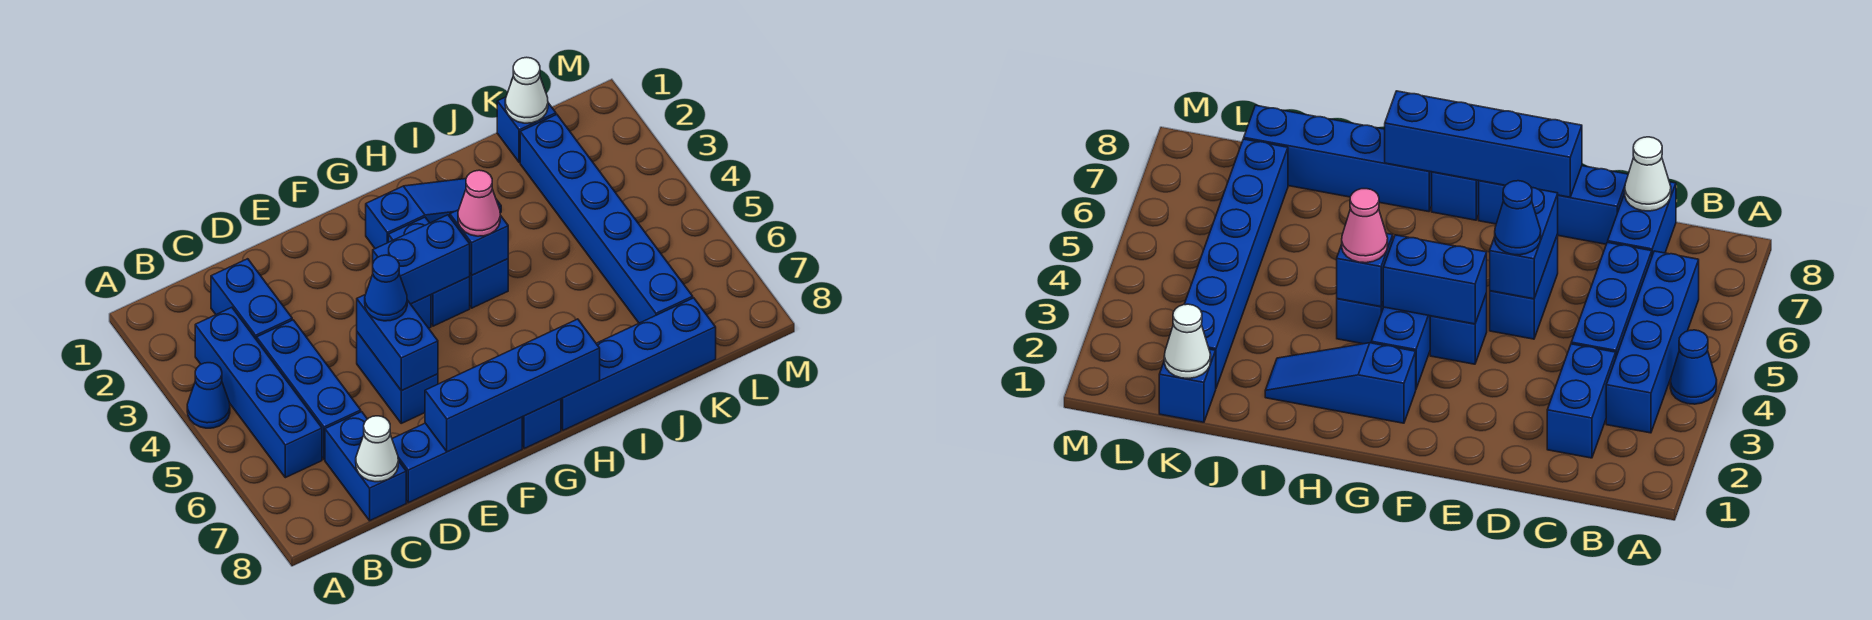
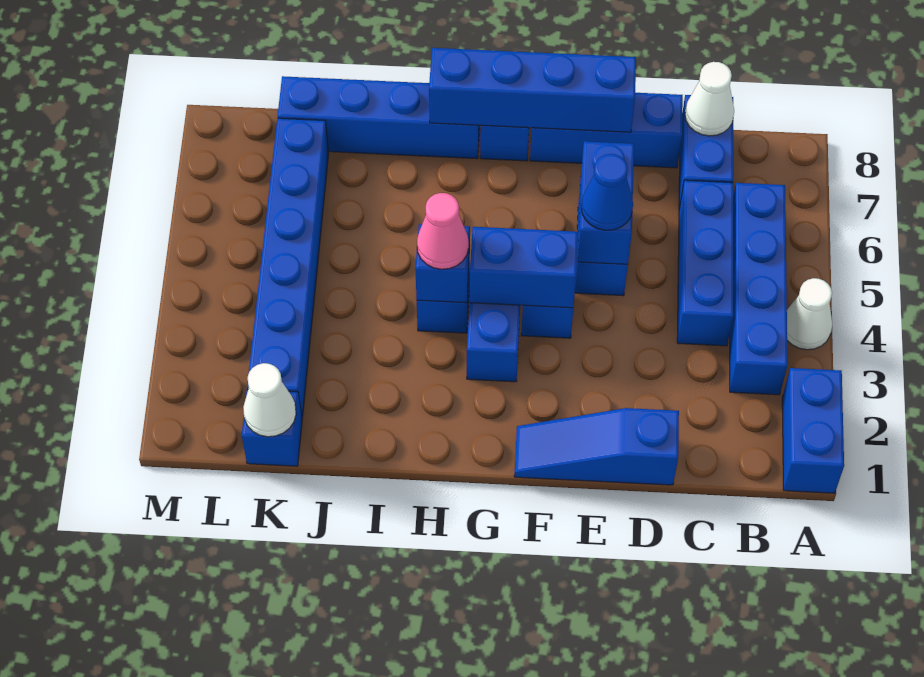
blue cone A4 level 1 -> white cone A4 level 1
blue brick C2:C3 level 1 -> blue brick A1:A2 level 1
blue slope G2:I2 level 1 top G -> blue slope D1:F1 level 1 top D

